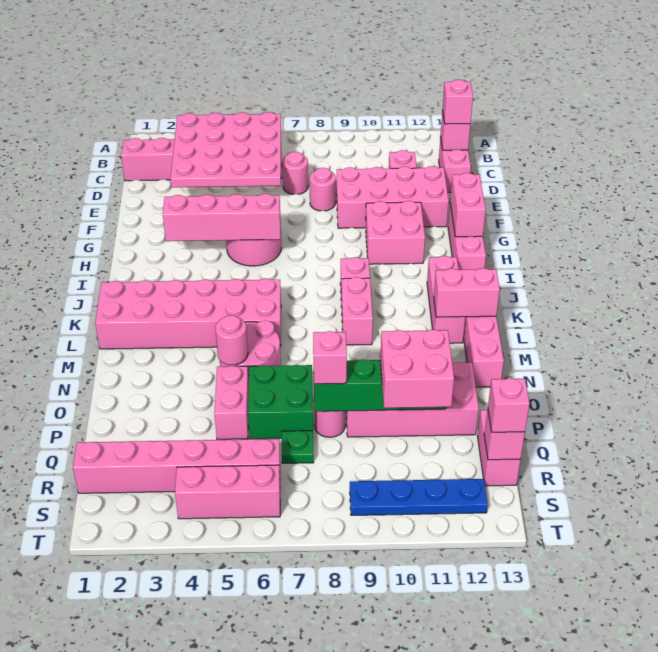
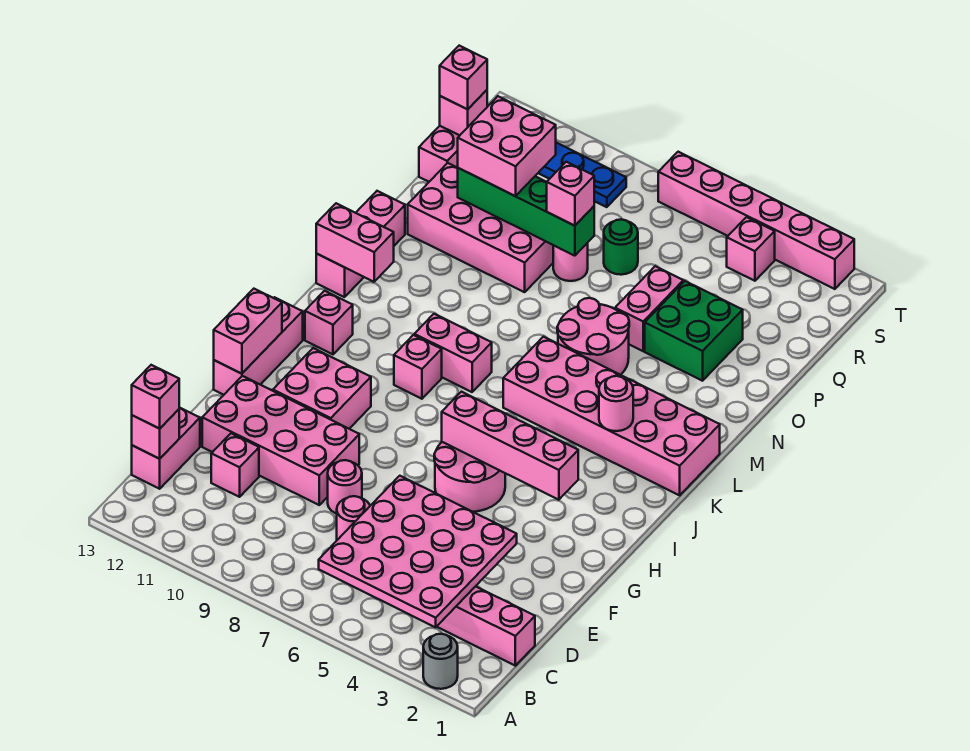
none -> grey round brick A2 level 1
pink brick J12:L12 level 1 -> pink brick J12 level 1
pink brick K9:L9 level 1 -> pink brick K8:K9 level 1
pink round brick N5 level 2 -> pink round brick K3 level 2
green brick O6:P7 level 1 -> green brick O3:P4 level 1
green plate Q7 level 1 -> green round brick Q7 level 1
pink brick R1:R6 level 1 -> pink brick T2:T7 level 1
pink brick S4:S6 level 1 -> pink brick S4 level 1

